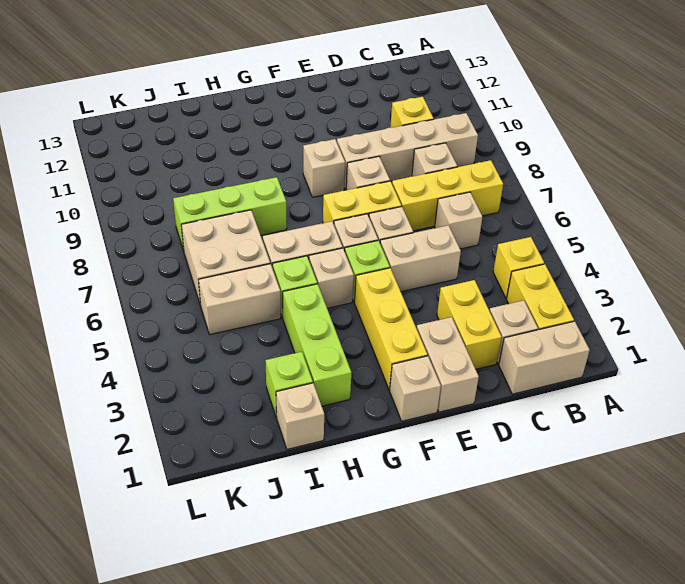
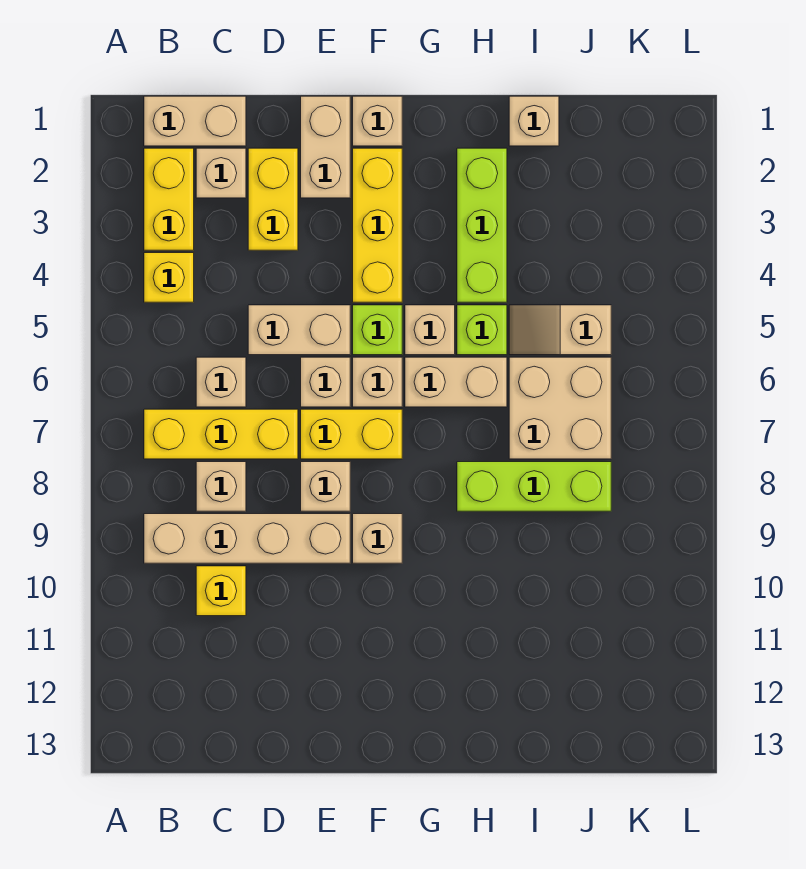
lime brick I2 level 1 -> none
tan brick I5:J5 level 1 -> tan slope I5:J5 level 1 top J

